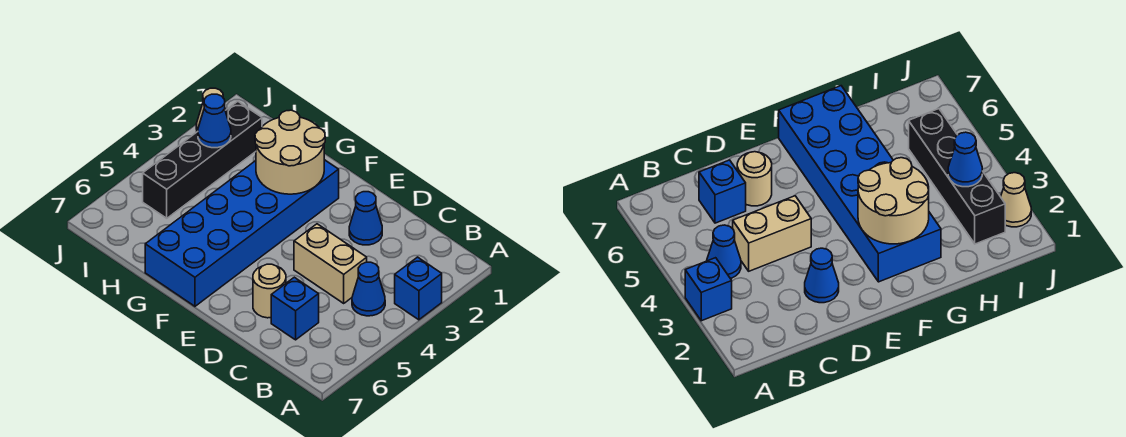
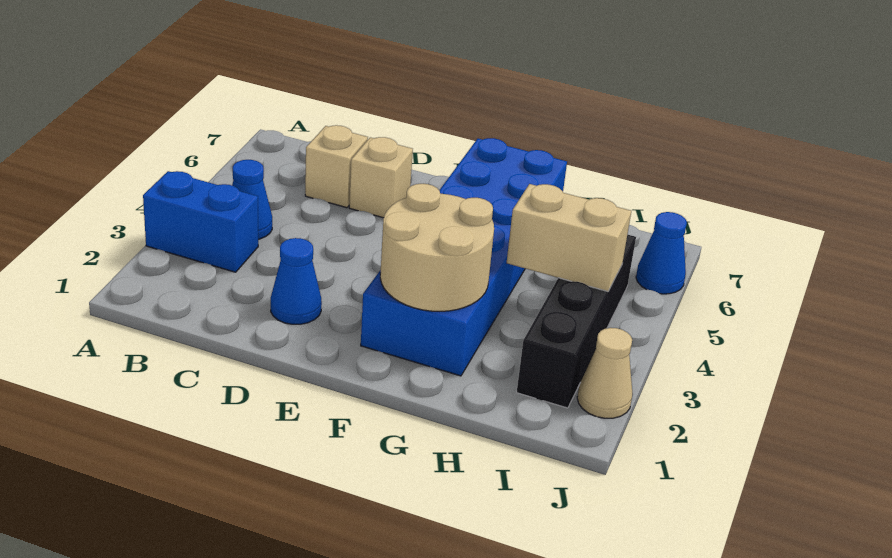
blue brick A3 level 1 -> blue brick A3:B3 level 1
tan brick C4:D4 level 1 -> tan brick H4:I4 level 2
blue brick C6 level 1 -> tan brick C6 level 1
tan round brick D6 level 1 -> tan brick D6 level 1
blue cone I3 level 2 -> blue cone J6 level 1

